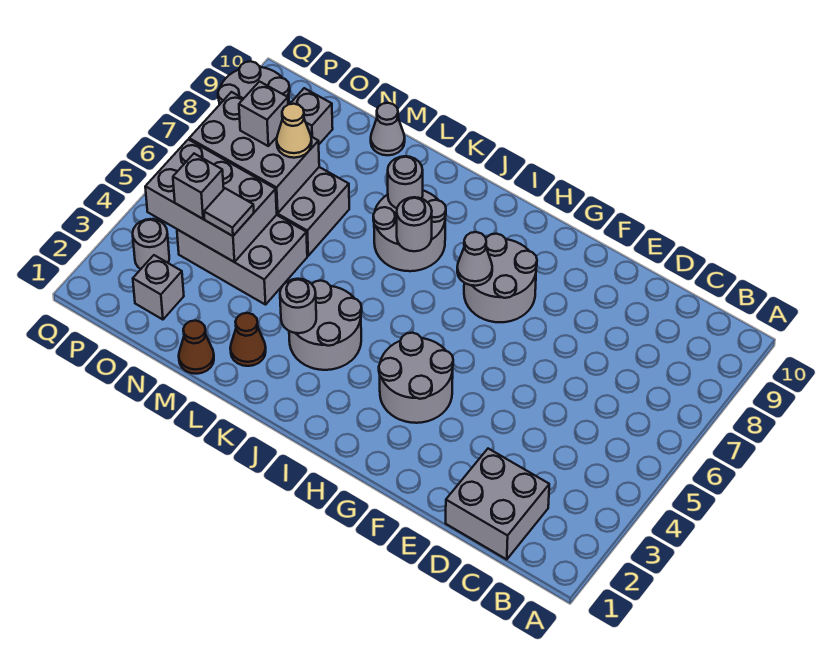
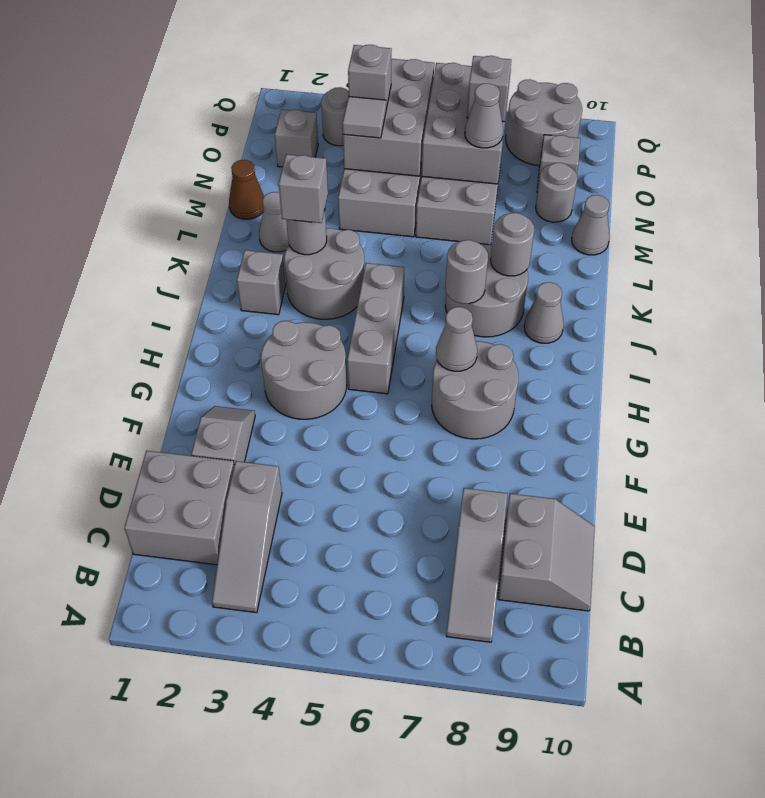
none -> grey slope B3:D3 level 1 top D
none -> grey slope B8:D8 level 1 top D
none -> grey slope C9:D10 level 1 top 9
none -> grey slope E2:F2 level 1 top E
none -> grey brick H5:J5 level 1
none -> grey brick J2 level 1
none -> grey cone J9 level 1
none -> grey brick K3 level 3
brown cone L2 level 1 -> grey cone L2 level 1
tan cone N7 level 3 -> grey cone N7 level 3
none -> grey round brick N9 level 1

